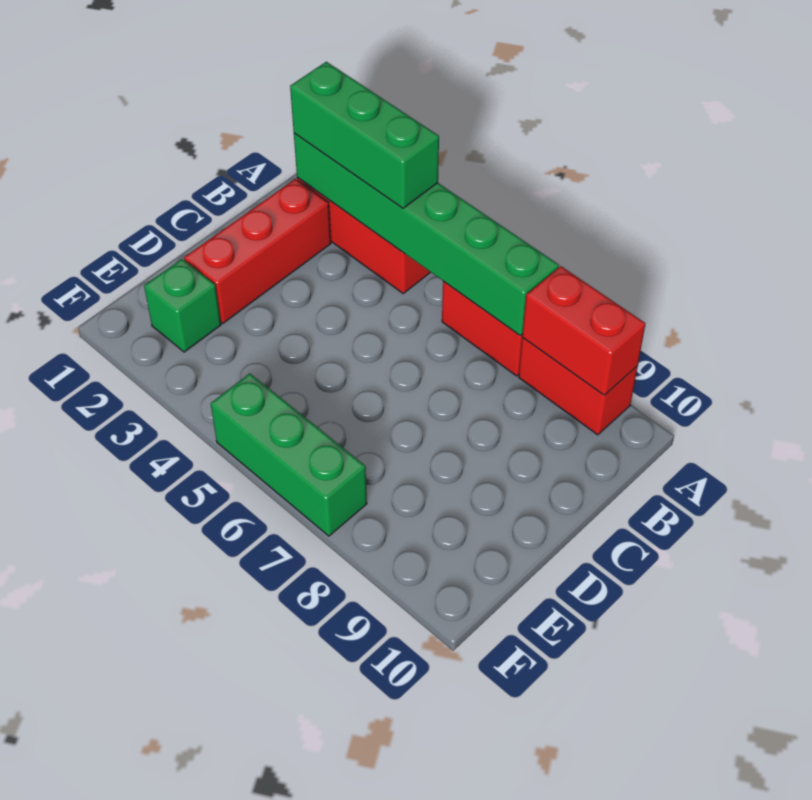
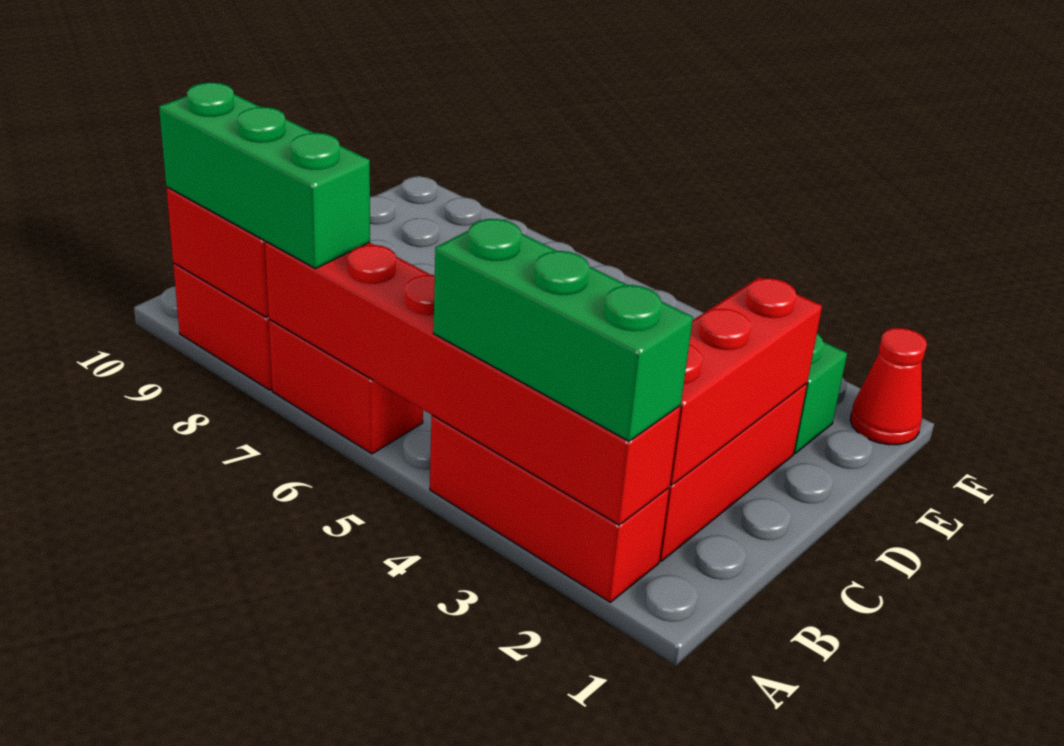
green brick A2:A7 level 2 -> red brick A2:A7 level 2
none -> red brick B2:D2 level 2
none -> red cone F1 level 1
green brick F5:F7 level 1 -> green brick A7:A9 level 3

